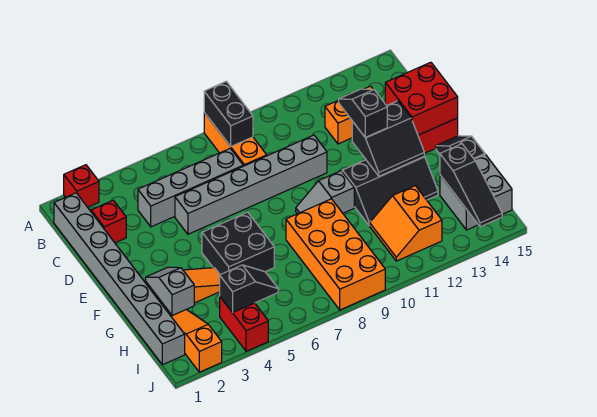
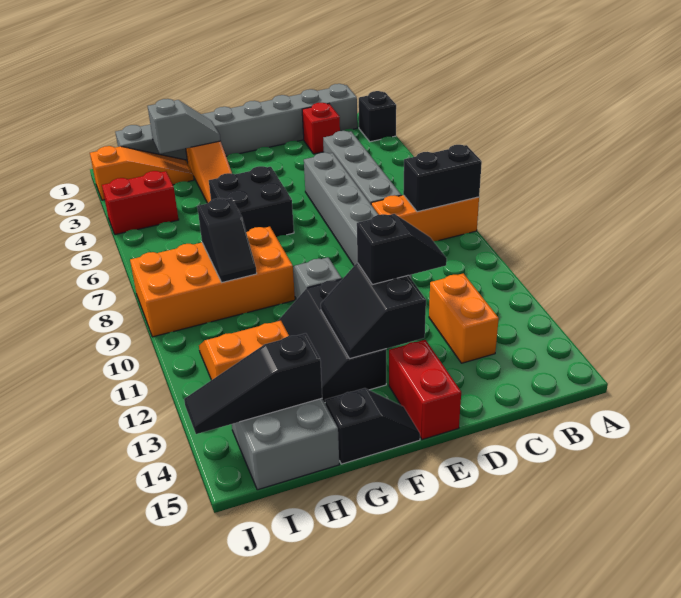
red brick A2 level 1 -> black brick A2 level 1
red brick D14:E15 level 2 -> none
black slope I4:I5 level 2 top 4 -> black slope H8:H9 level 2 top 8

